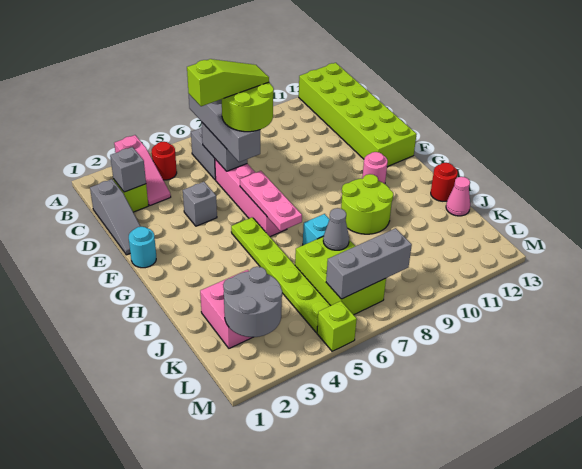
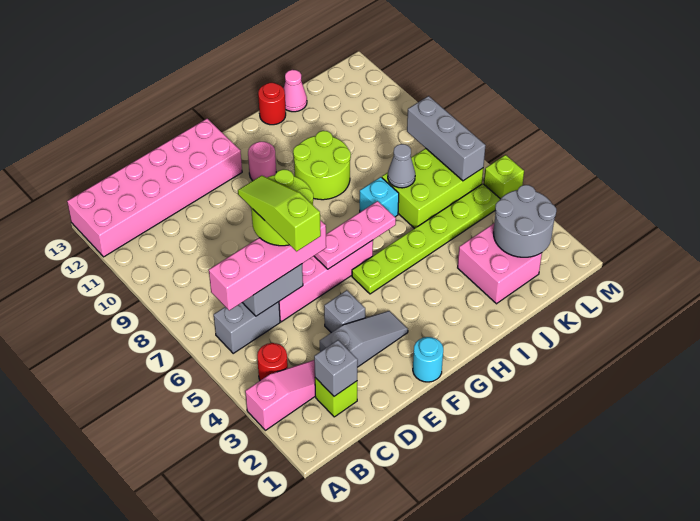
lime brick A12:F13 level 1 -> pink brick A12:F13 level 1
grey brick B6:E6 level 3 -> pink brick B6:E6 level 3
grey slope C1:E1 level 1 top C -> grey slope D3:F3 level 1 top D

